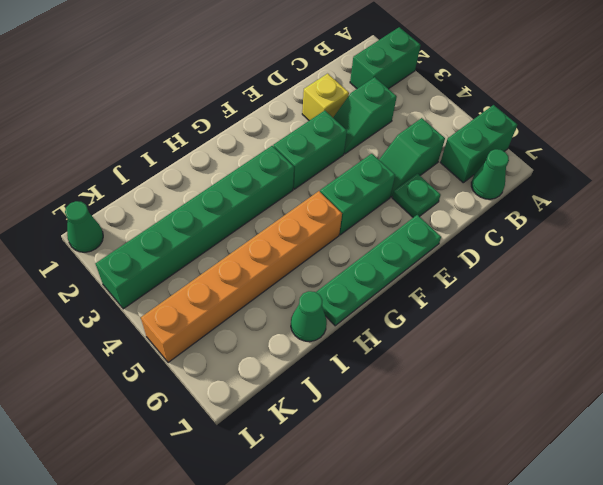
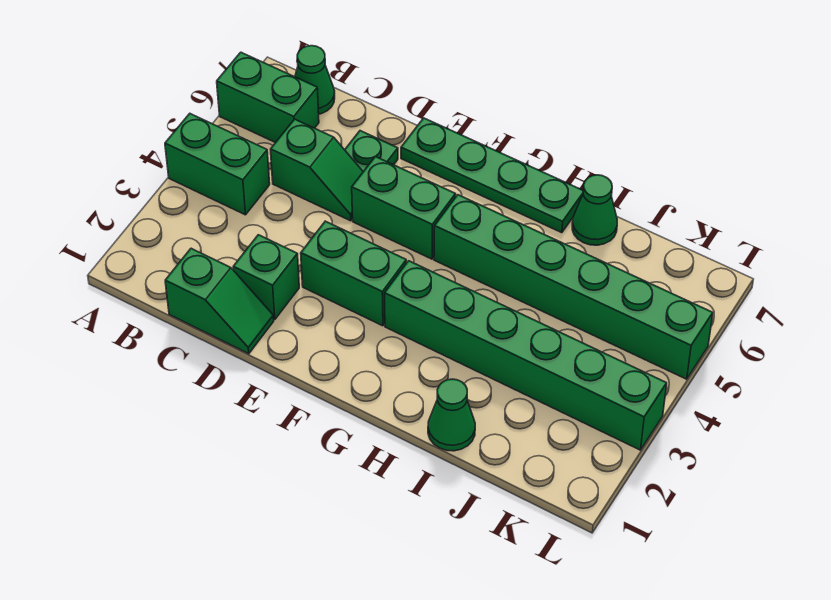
green brick A2:B2 level 1 -> green brick A4:B4 level 1
green slope C3:D3 level 1 top C -> green slope C1:D1 level 1 top C
yellow brick D2 level 1 -> green brick D2 level 1
orange brick G5:L5 level 1 -> green brick G5:L5 level 1
green cone L1 level 1 -> green cone I1 level 1

